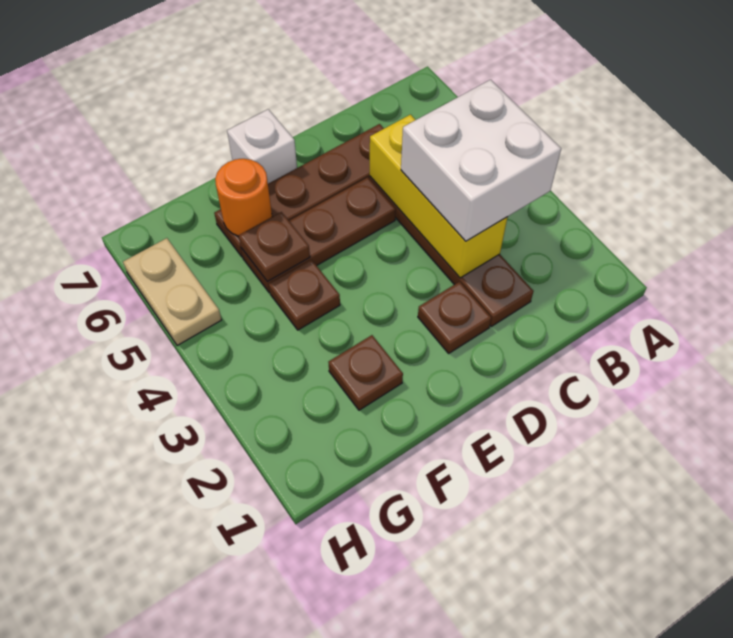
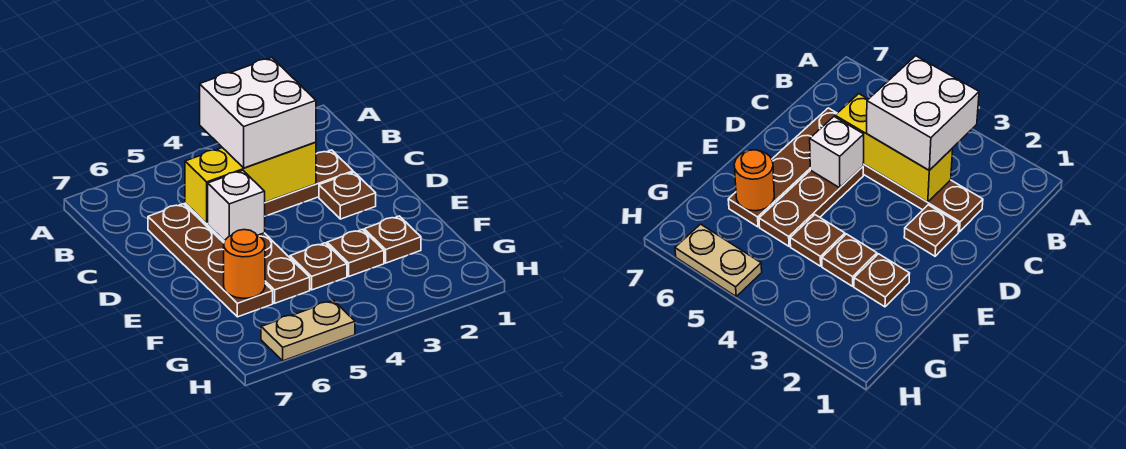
white brick E7 level 1 -> white brick D5 level 2
brown plate F5 level 2 -> brown plate F3 level 1

